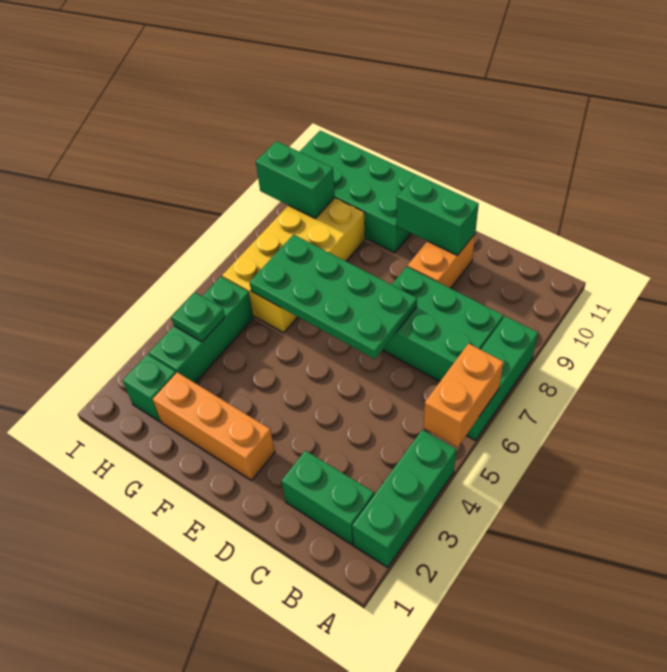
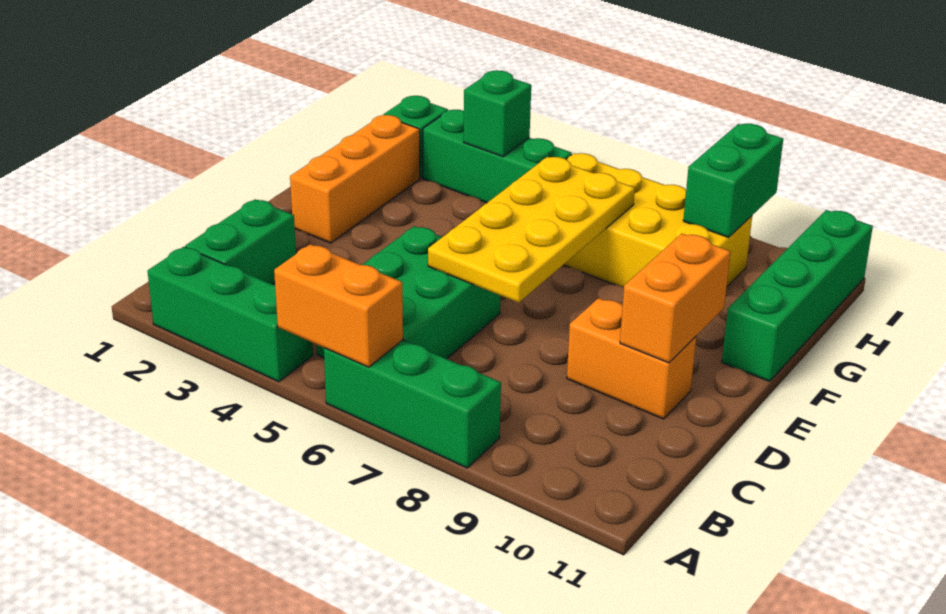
green brick B7:D8 level 1 -> green brick B5:D6 level 1
green plate D6:G7 level 2 -> yellow plate D6:G7 level 2
green brick D10:E10 level 2 -> orange brick D10:E10 level 2
green brick F10:I11 level 1 -> green brick F11:I11 level 1
green plate H4 level 2 -> green brick H4 level 2

